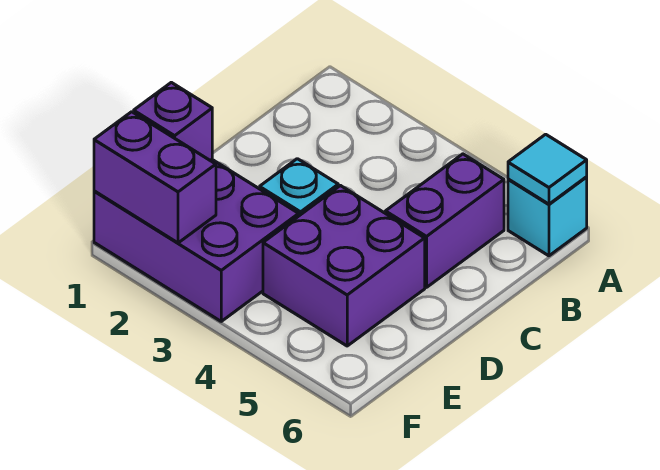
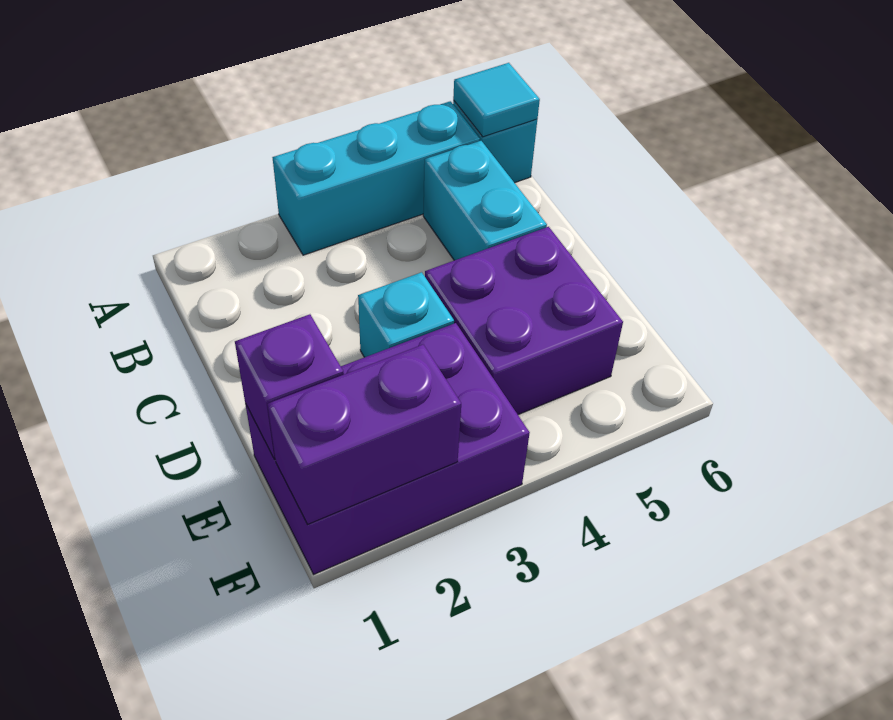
none -> cyan brick A3:A5 level 1
purple brick B5:C5 level 1 -> cyan brick B5:C5 level 1

